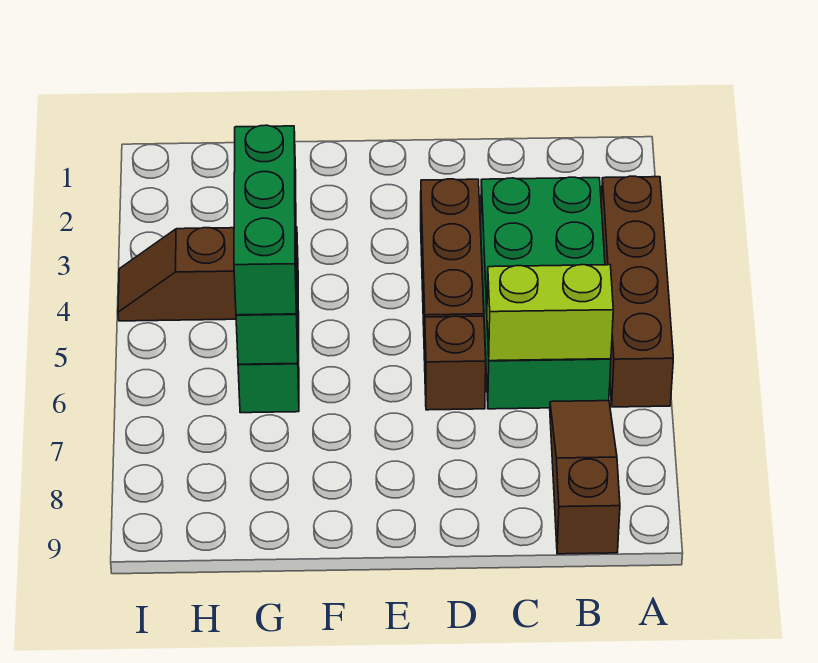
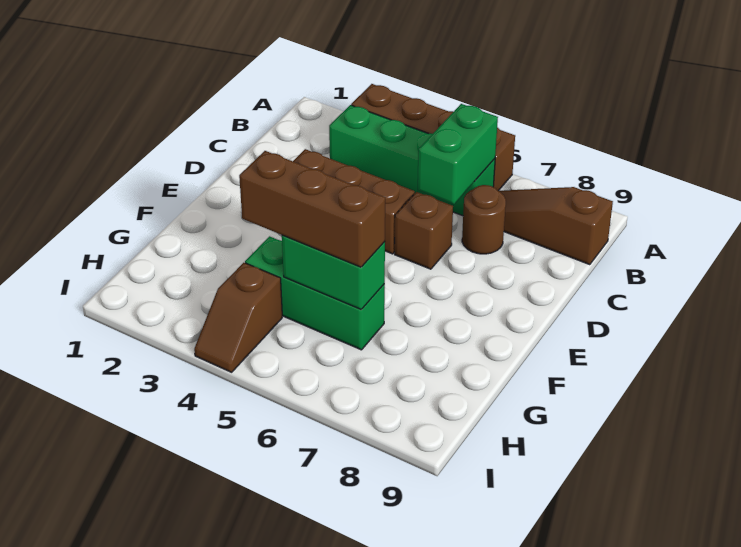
green brick B3:C6 level 1 -> green brick B3:B6 level 1
lime brick B6:C6 level 2 -> green brick B6:C6 level 2
none -> brown round brick C7 level 1
green brick G4:G6 level 3 -> brown brick G4:G6 level 3

